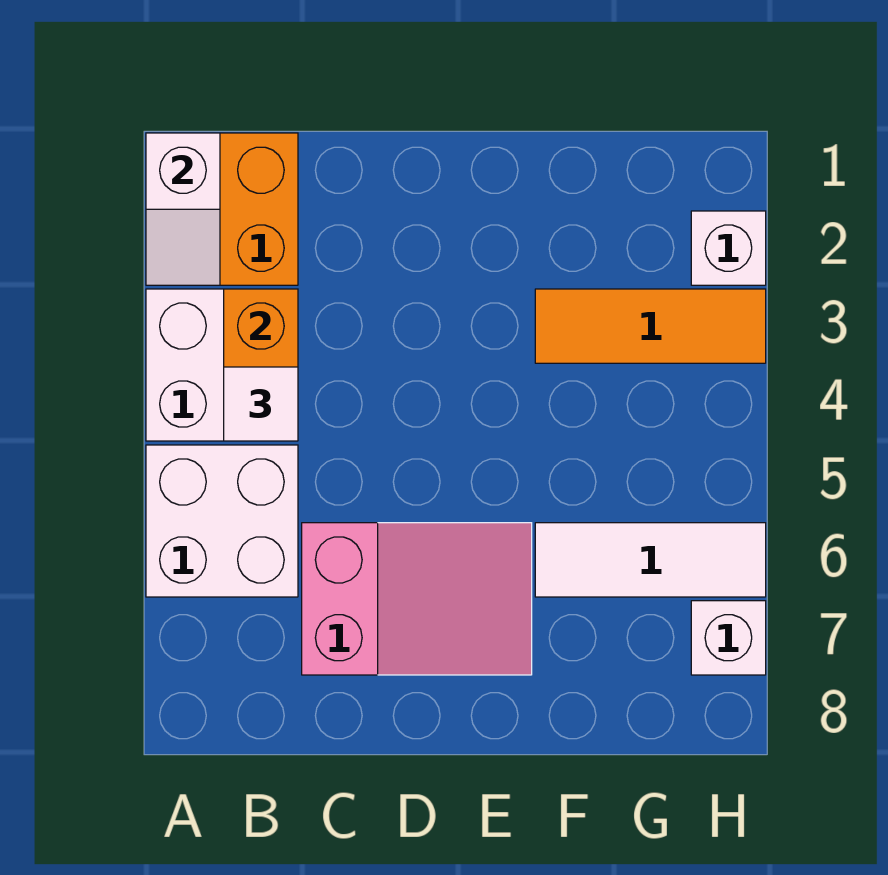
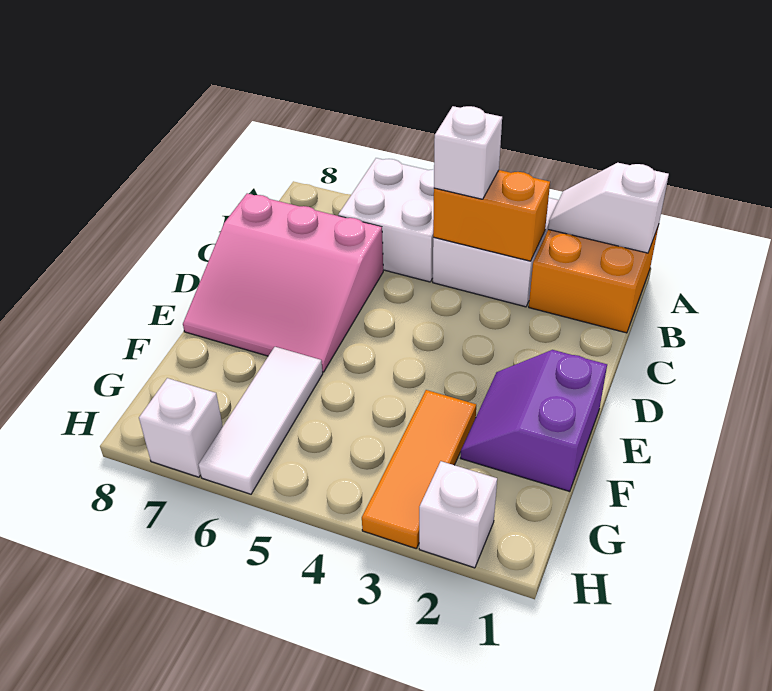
white tile B4 level 3 -> white brick B4 level 3
pink slope C6:E7 level 1 top C -> pink slope C6:E8 level 1 top C
none -> purple slope E1:F2 level 1 top 1

